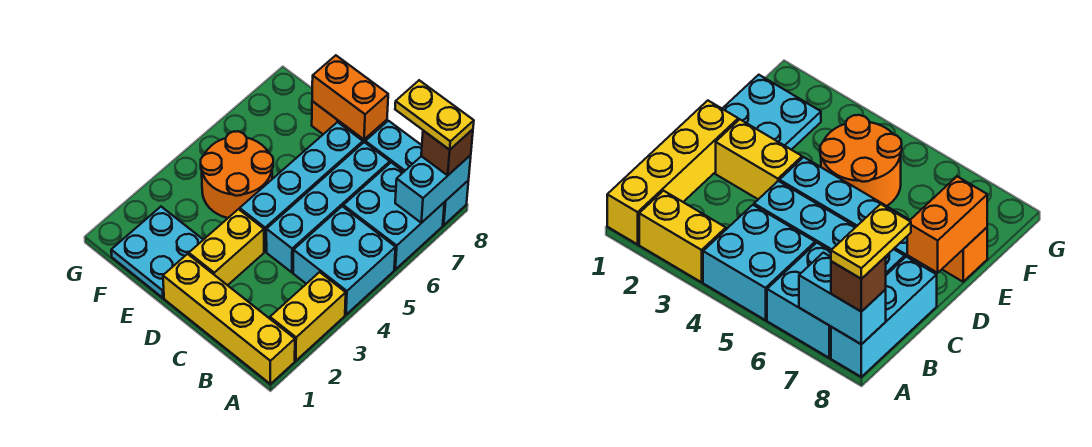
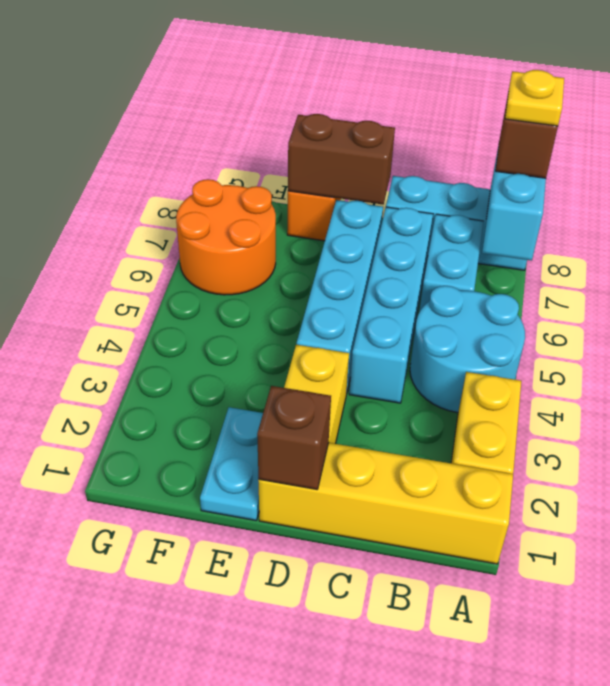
cyan brick A4:B5 level 1 -> cyan round brick A4:B5 level 1
cyan brick A6:B7 level 1 -> cyan brick B6:B7 level 1
yellow plate A8:B8 level 4 -> yellow plate A8 level 4
none -> brown brick D1 level 2
orange brick D8:E8 level 2 -> brown brick D8:E8 level 2
cyan plate E1:F2 level 1 -> cyan plate E1:E2 level 1
orange round brick E4:F5 level 1 -> orange round brick F6:G7 level 1

